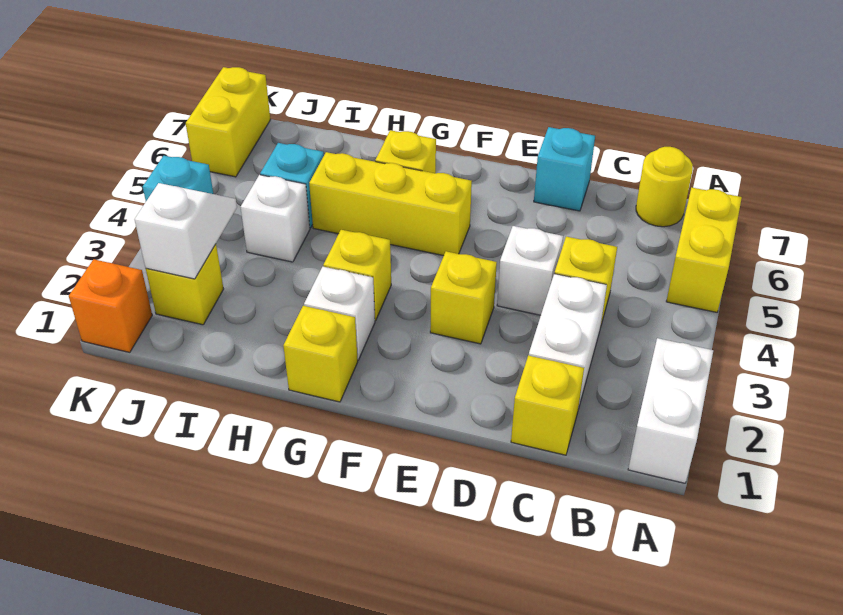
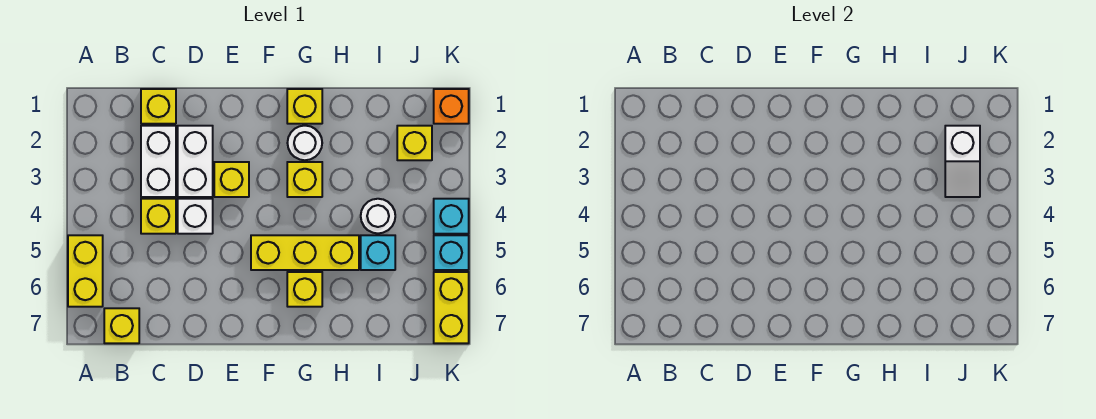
white brick A1:A2 level 1 -> white brick D2:D3 level 1
yellow round brick B7 level 1 -> yellow brick B7 level 1
cyan brick D7 level 1 -> cyan brick K5 level 1
white brick G2 level 1 -> white round brick G2 level 1
white brick I4 level 1 -> white round brick I4 level 1

